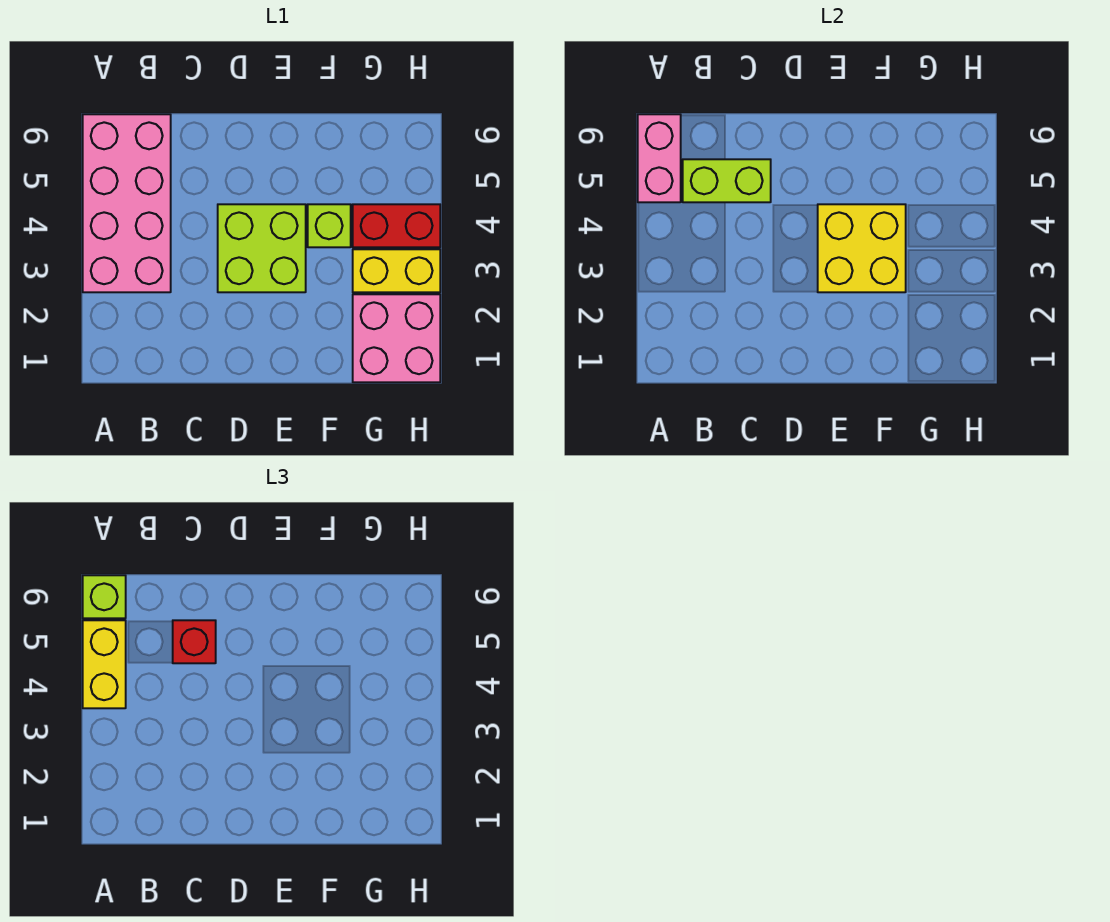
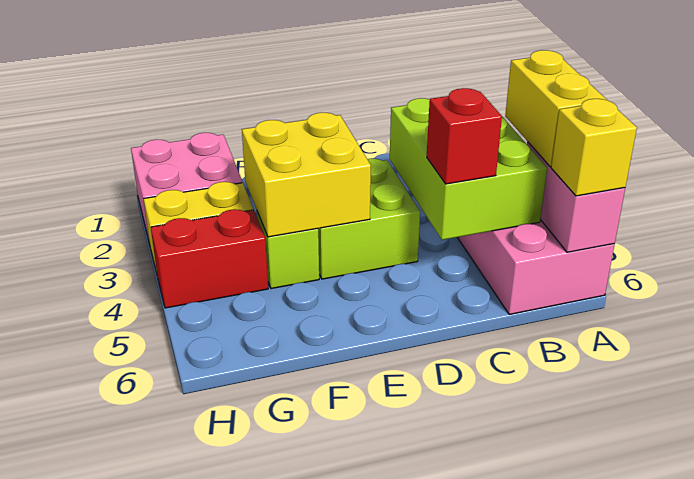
lime brick A6 level 3 -> yellow brick A6 level 3
lime brick B5:C5 level 2 -> lime brick B3:C5 level 2

